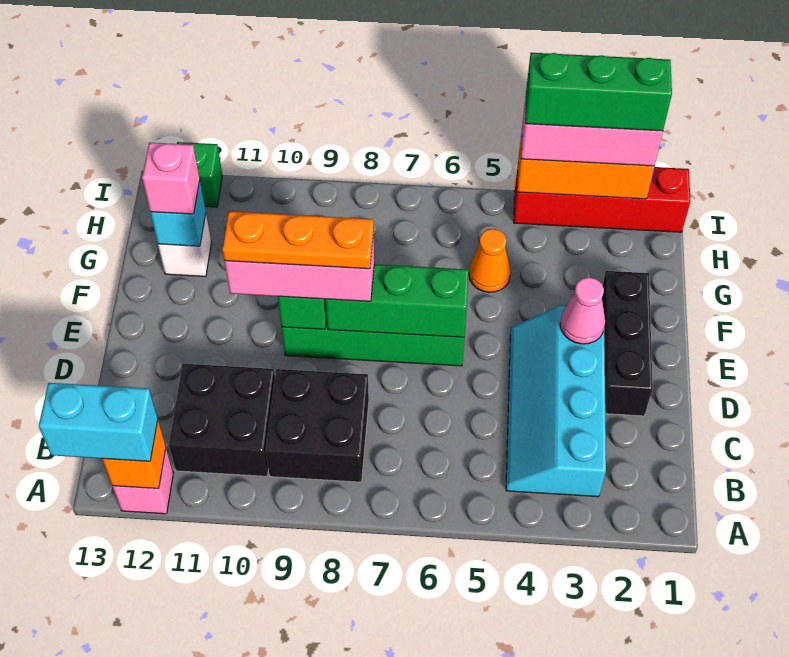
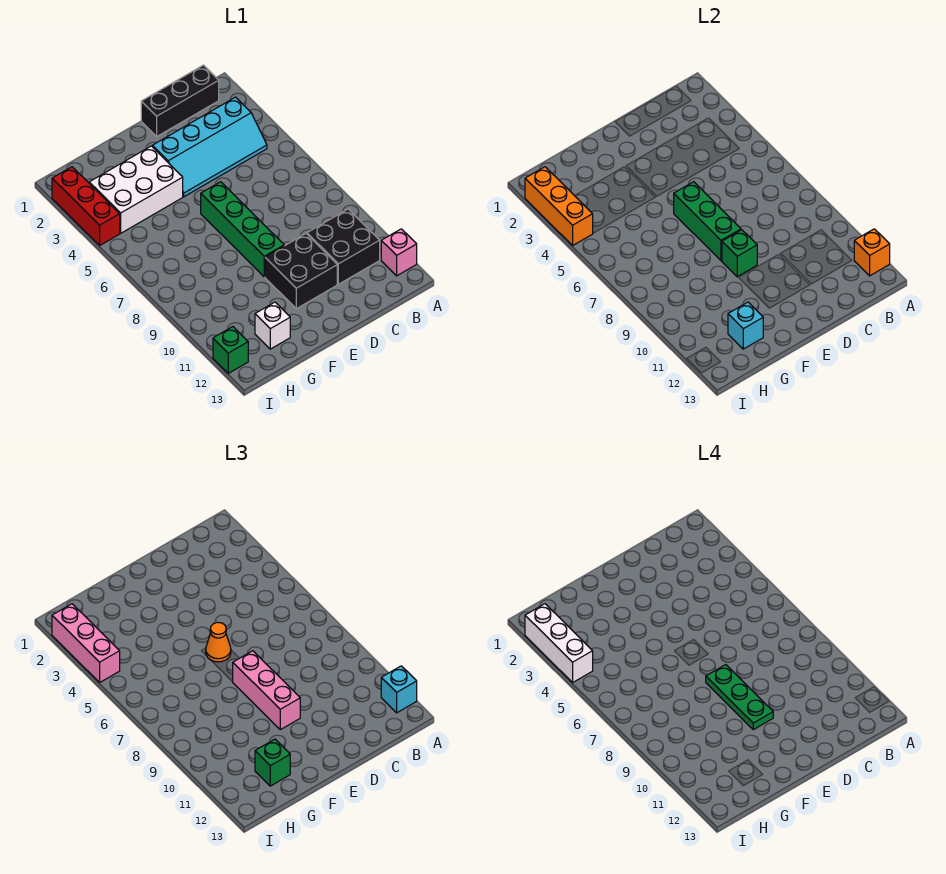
cyan brick A12:A13 level 3 -> cyan brick A12 level 3
black brick B8:C9 level 1 -> black brick D10:E11 level 1
black brick D2:F2 level 1 -> black brick B1:D1 level 1
pink cone E3 level 2 -> none
orange plate E8:E10 level 4 -> green plate E8:E10 level 4
none -> white brick F3:H4 level 1
orange cone G5 level 1 -> orange cone E6 level 3
pink brick G12 level 3 -> green brick G12 level 3
red brick I1:I4 level 1 -> red brick I2:I4 level 1
green brick I2:I4 level 4 -> white brick I2:I4 level 4

